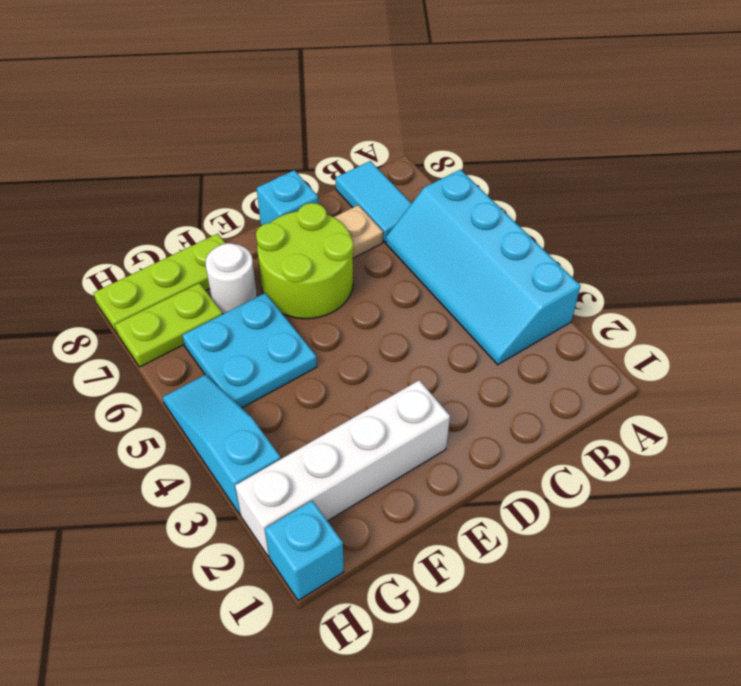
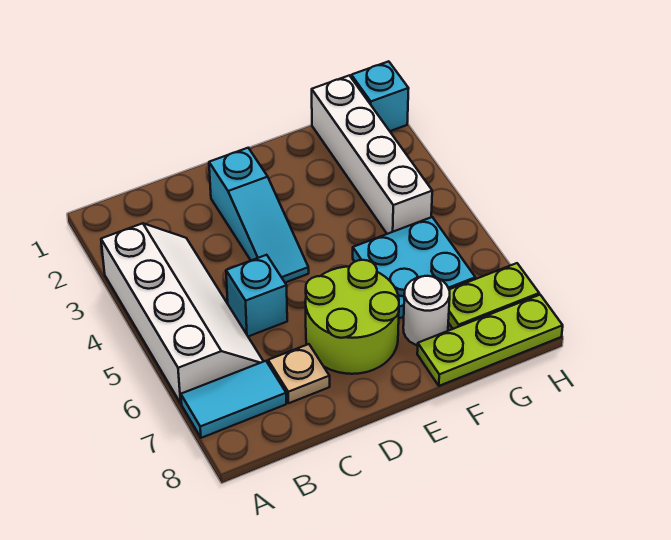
cyan slope A3:B6 level 1 top A -> white slope A3:B6 level 1 top A
cyan tile B7:B8 level 1 -> cyan tile A7:B7 level 1
cyan brick D8 level 1 -> cyan brick C5 level 1
white brick E2:H2 level 1 -> white brick G1:G4 level 1
cyan slope H3:H5 level 1 top 3 -> cyan slope D2:D4 level 1 top 2

